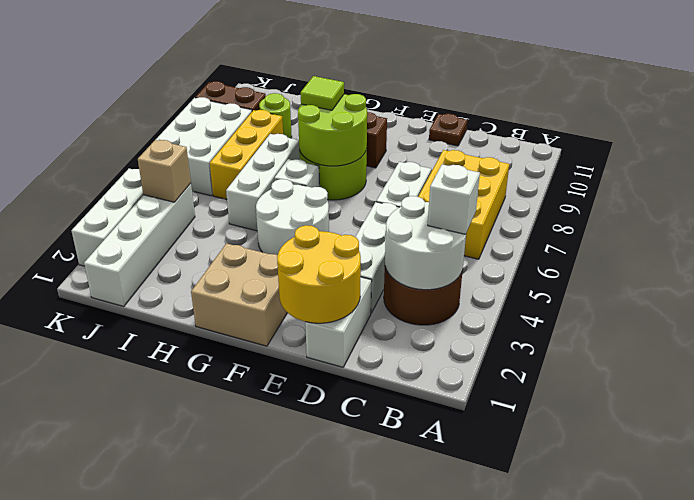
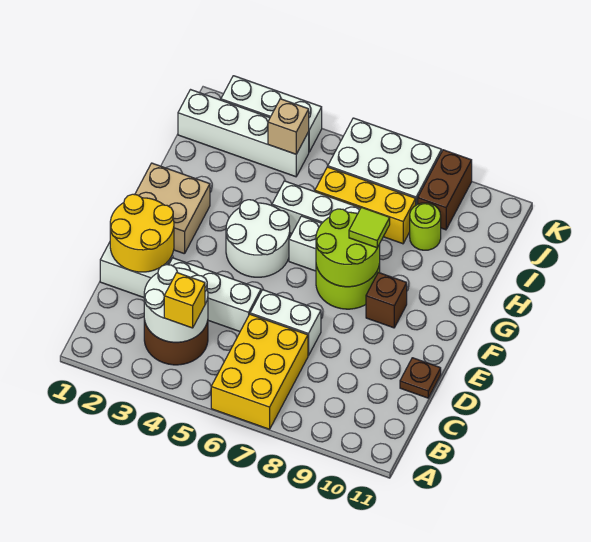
white brick B4 level 3 -> yellow brick B4 level 3
yellow brick B6:C8 level 1 -> yellow brick A6:C7 level 1

